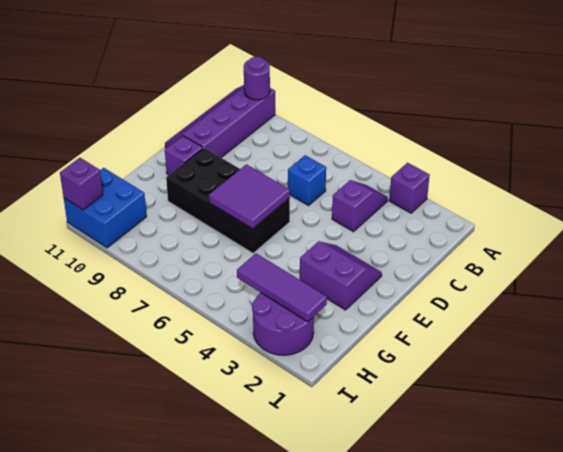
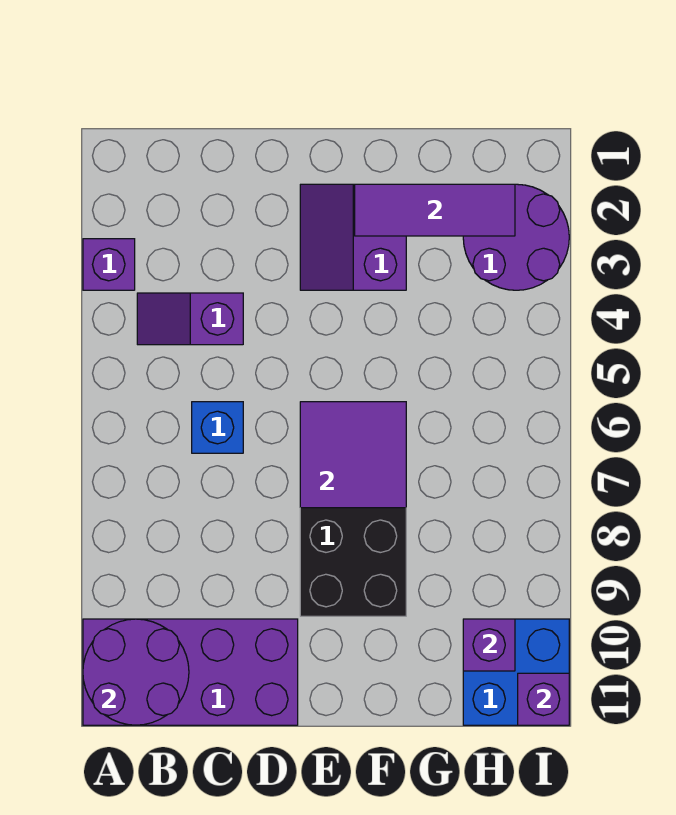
purple slope A10:D11 level 1 top 10 -> purple brick A10:D11 level 1
purple round brick A10 level 2 -> purple round brick A10:B11 level 2
purple brick E10 level 1 -> purple brick H10 level 2
purple tile H2:H4 level 2 -> purple tile F2:H2 level 2

